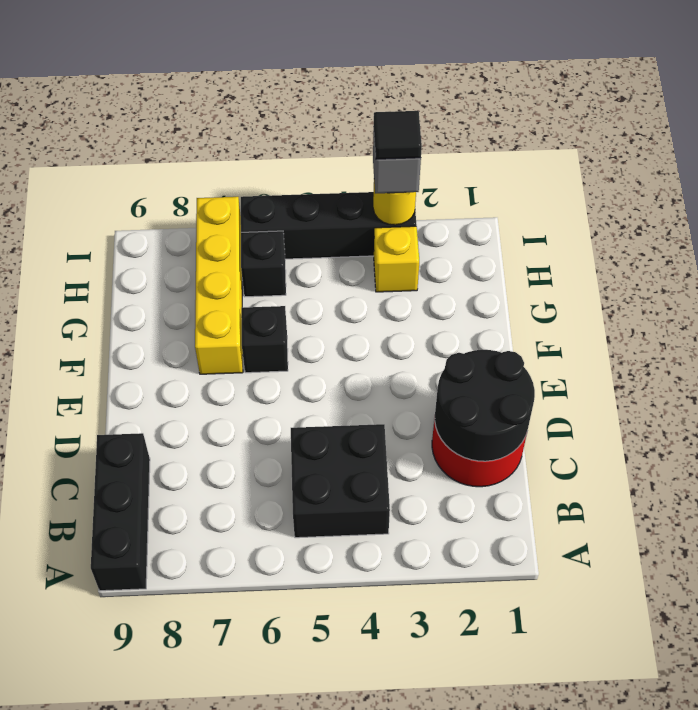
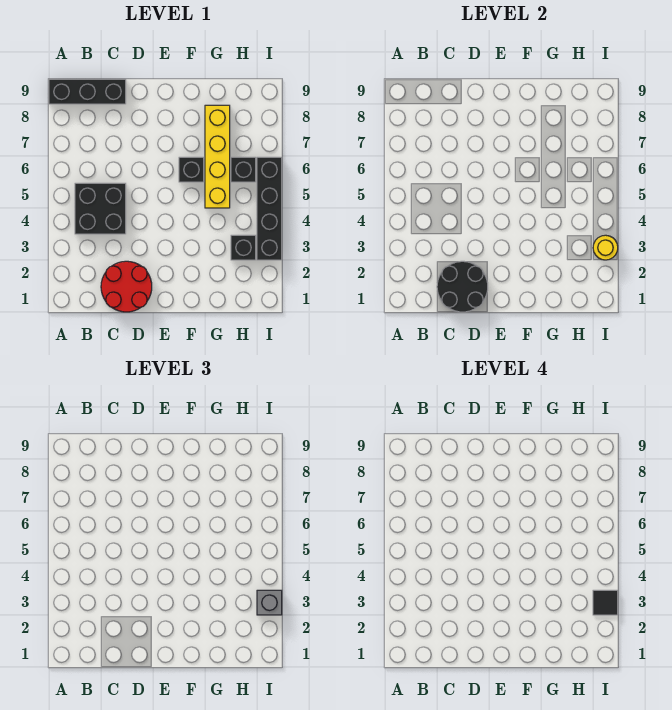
yellow brick F7:I7 level 1 -> yellow brick G5:G8 level 1
yellow brick H3 level 1 -> black brick H3 level 1

